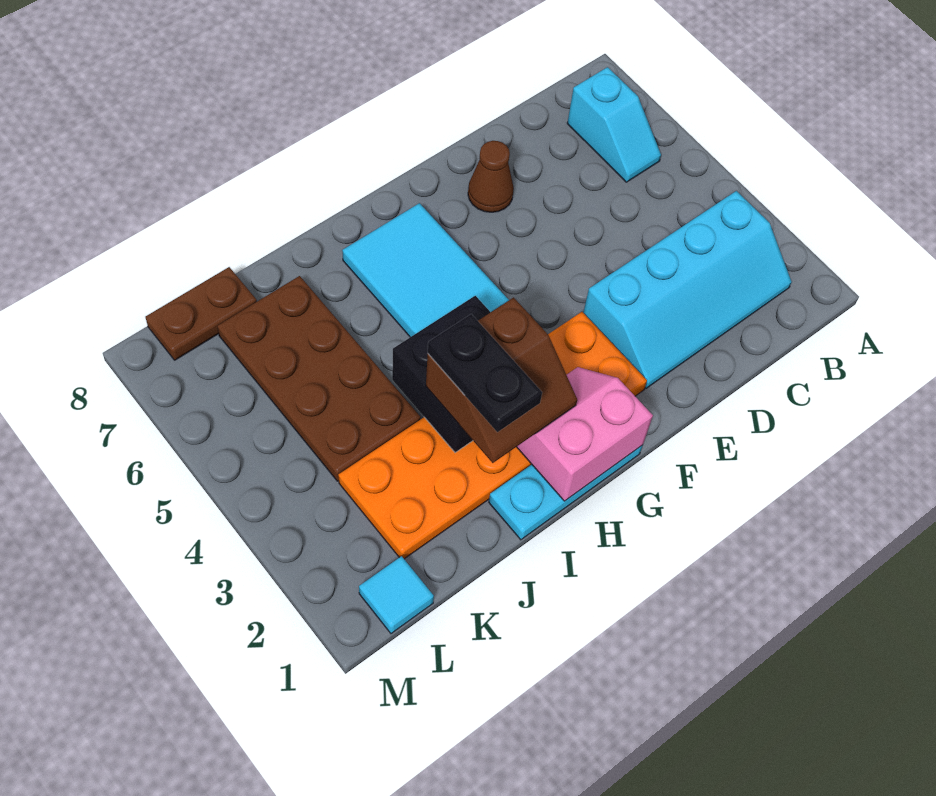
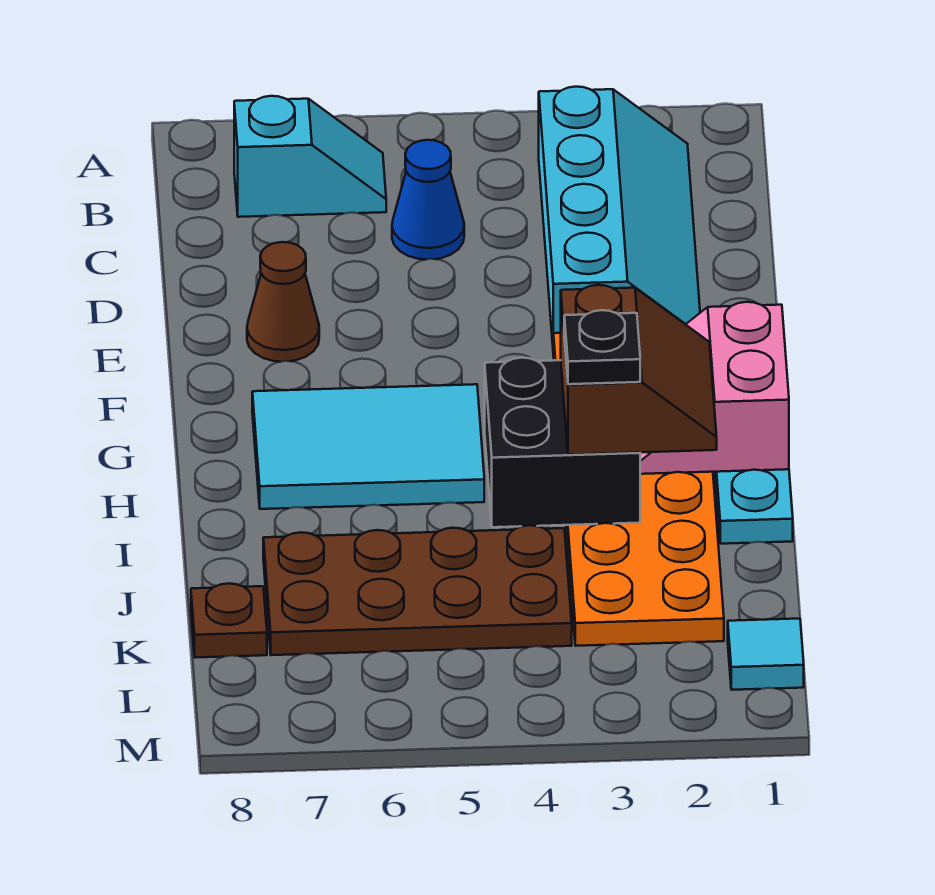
none -> blue cone C5 level 1
black plate I2:I3 level 4 -> black plate I3 level 4
brown plate K8:L8 level 1 -> brown plate K8 level 1

